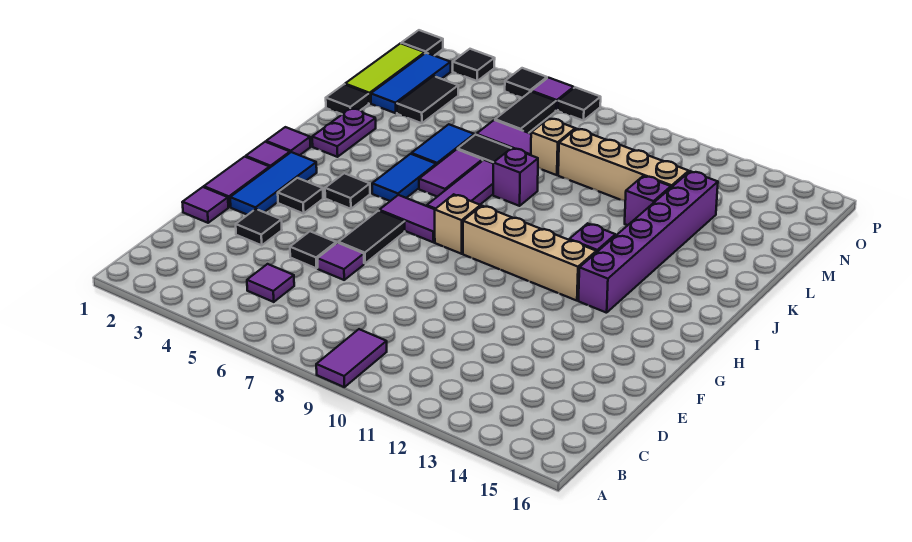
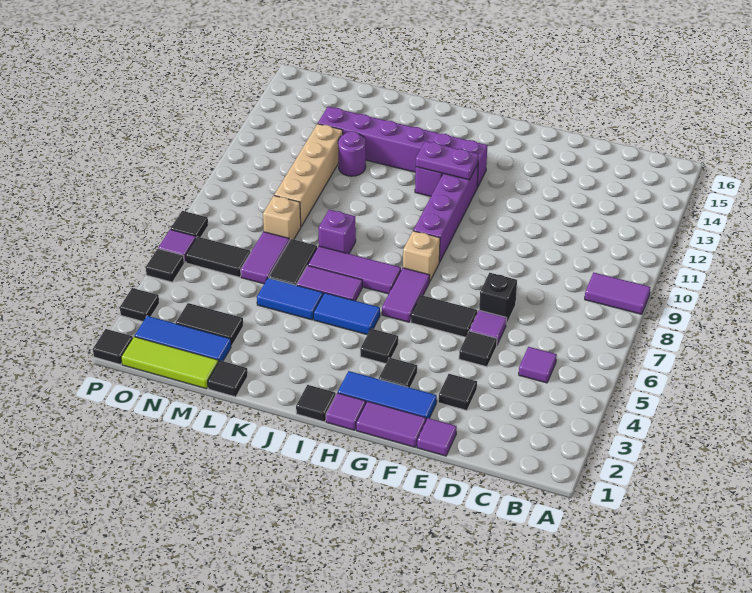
none -> black brick E7 level 1
tan brick H9:H12 level 1 -> purple brick H9:H12 level 1
purple tile I1 level 1 -> black tile I1 level 1
purple plate J2:K2 level 1 -> purple plate H12:I12 level 2
purple brick L12 level 1 -> purple round brick L12 level 1

